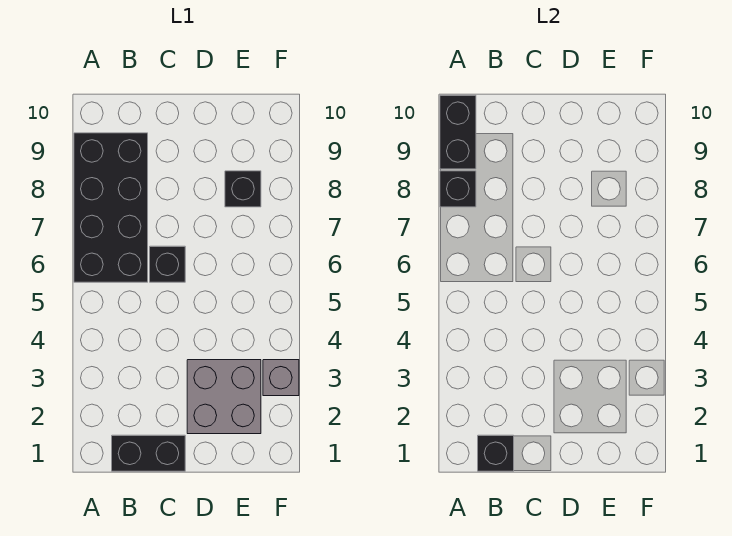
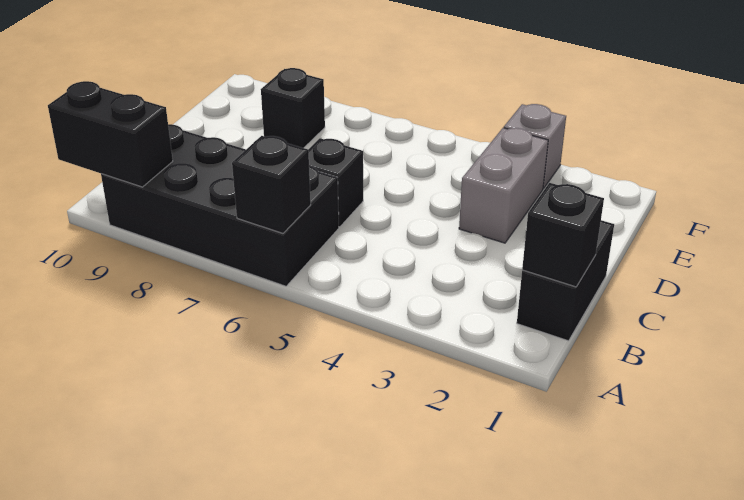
black brick A8 level 2 -> black brick A6 level 2
grey brick D2:E3 level 1 -> grey brick D3:E3 level 1

